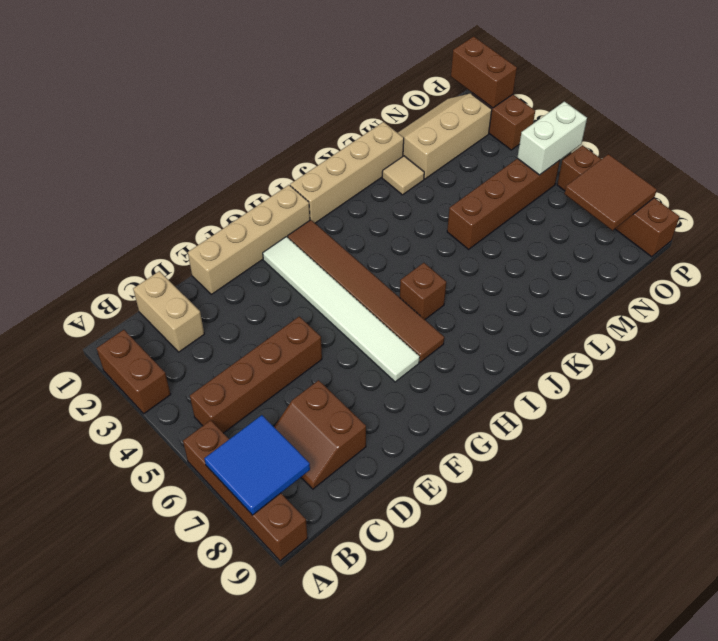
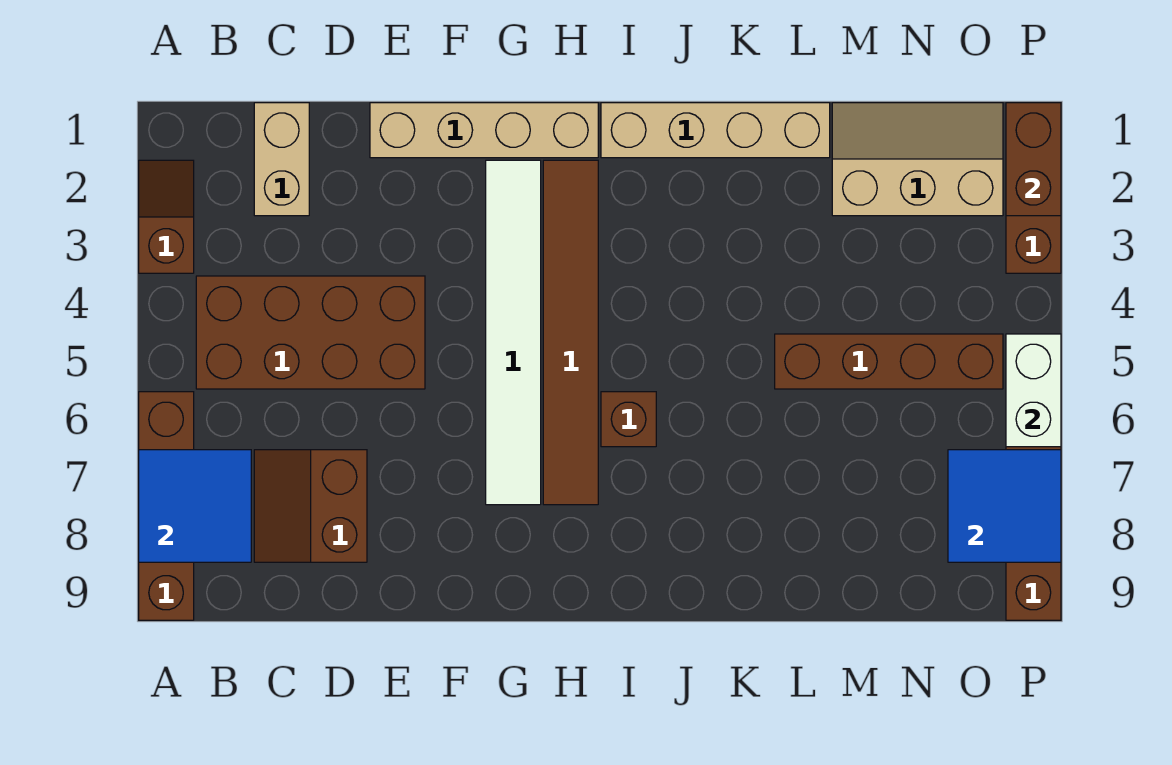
brown brick A2:A3 level 1 -> brown slope A2:A3 level 1 top 3
brown brick B5:E5 level 1 -> brown brick B4:E5 level 1
tan tile L2 level 1 -> none
white brick O5:P5 level 2 -> white brick P5:P6 level 2
brown tile O7:P8 level 2 -> blue tile O7:P8 level 2

